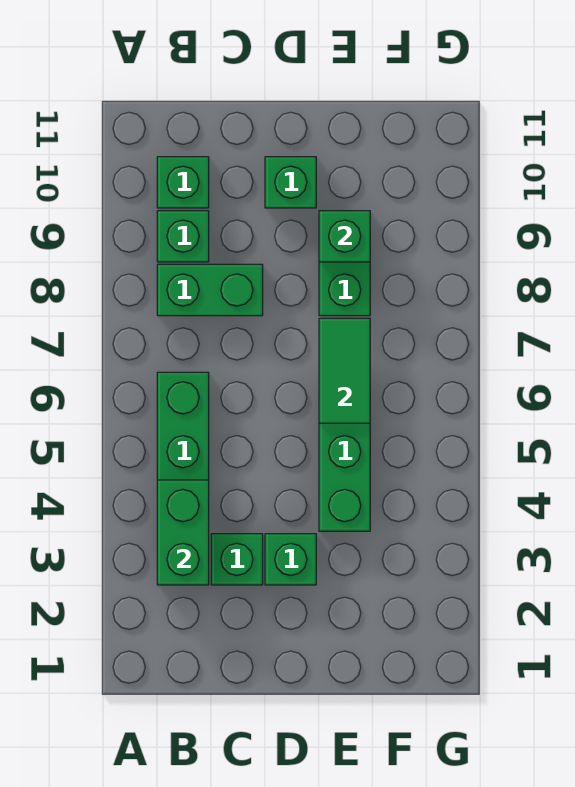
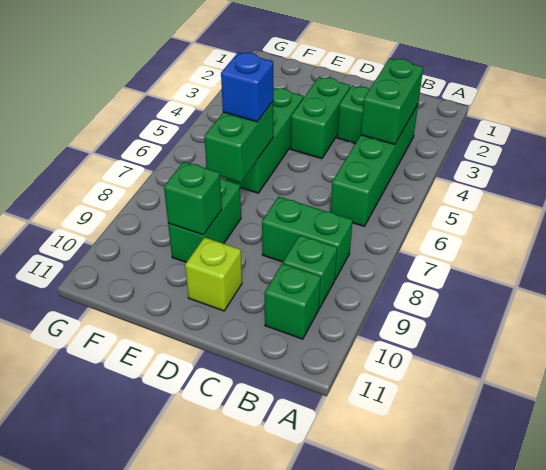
green brick D3 level 1 -> green brick D3:D4 level 1
green brick D10 level 1 -> lime brick D10 level 1
green tile E6:E7 level 2 -> green brick E6:E7 level 2
none -> blue brick E6 level 3

